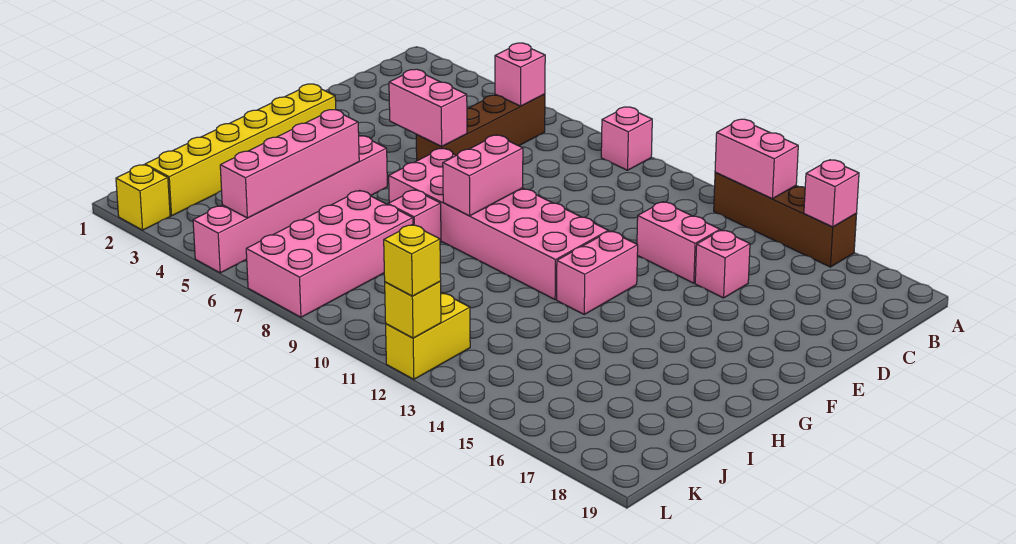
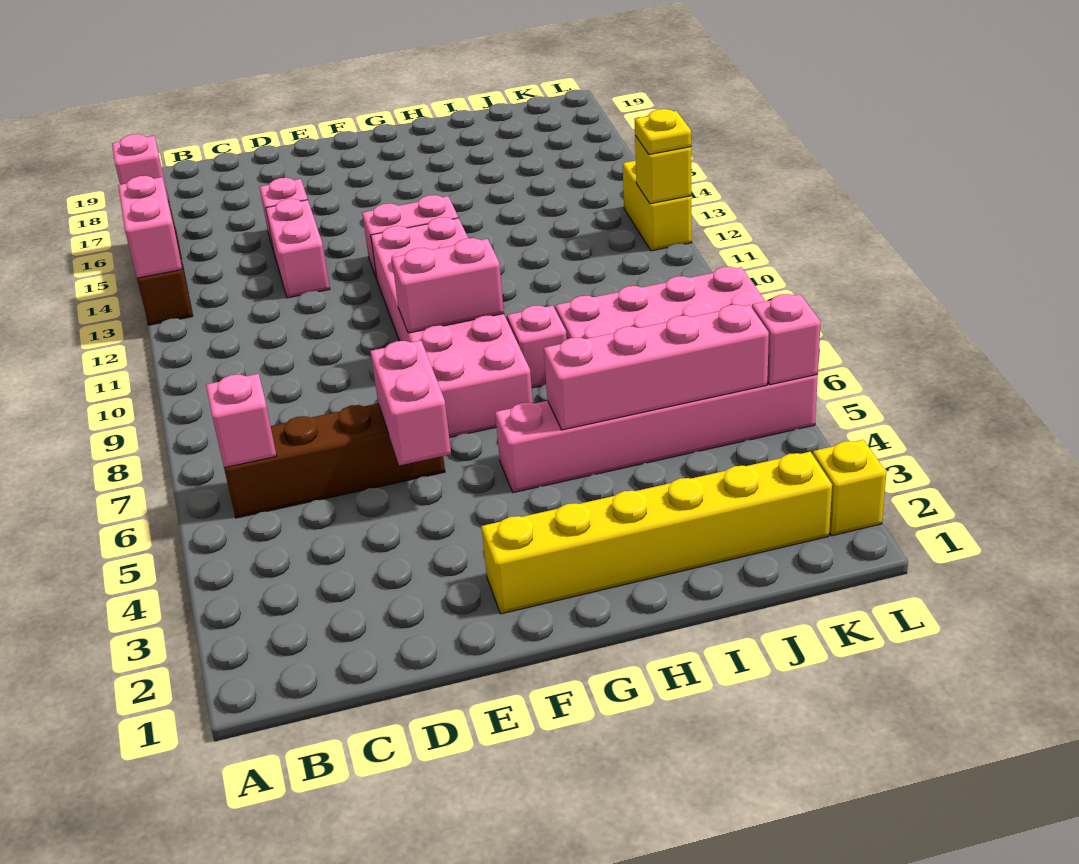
pink brick A9 level 1 -> pink brick L5 level 2
yellow brick K12:L12 level 1 -> yellow brick L12:L13 level 1
yellow brick L12 level 3 -> yellow plate L12 level 3

